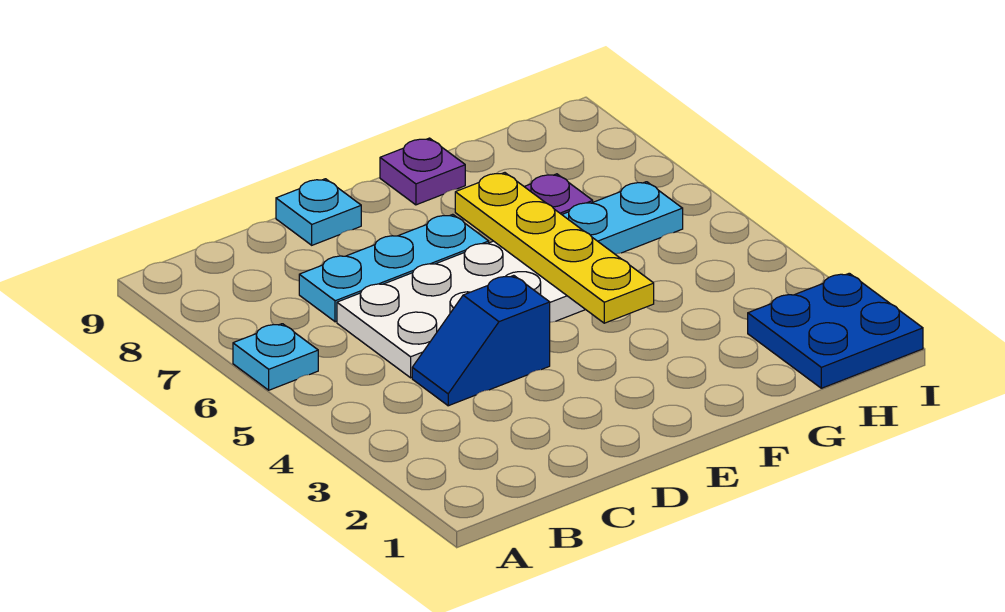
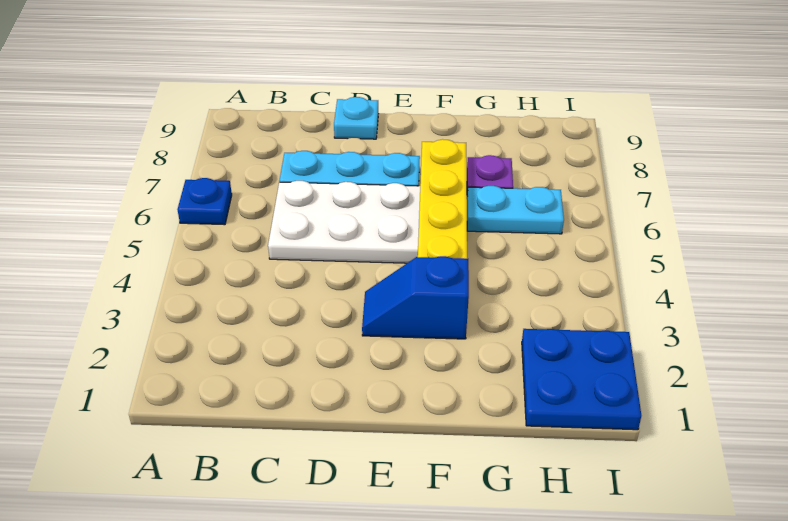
cyan plate A6 level 1 -> blue plate A6 level 1
blue slope C4:D4 level 1 top D -> blue slope E3:F3 level 1 top F
purple plate F9 level 1 -> none

